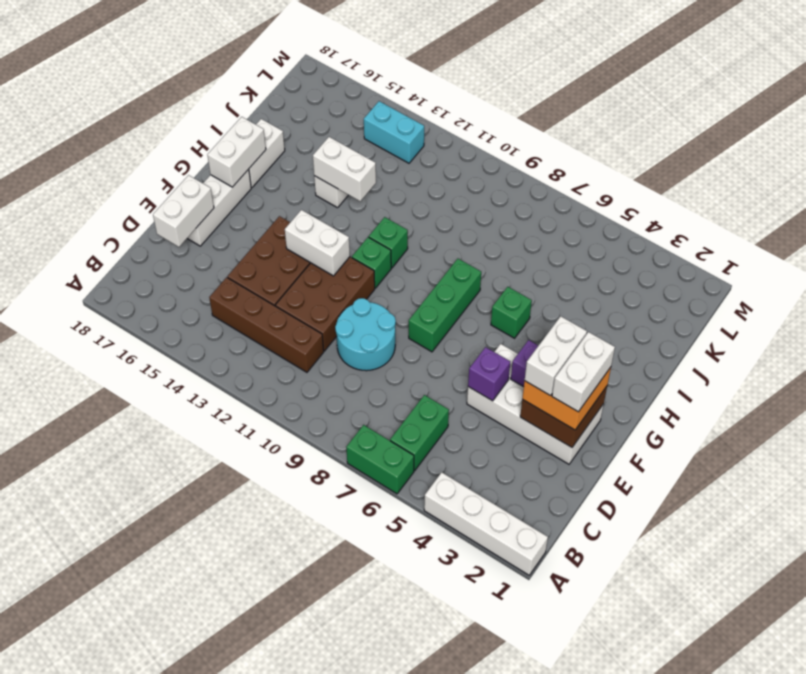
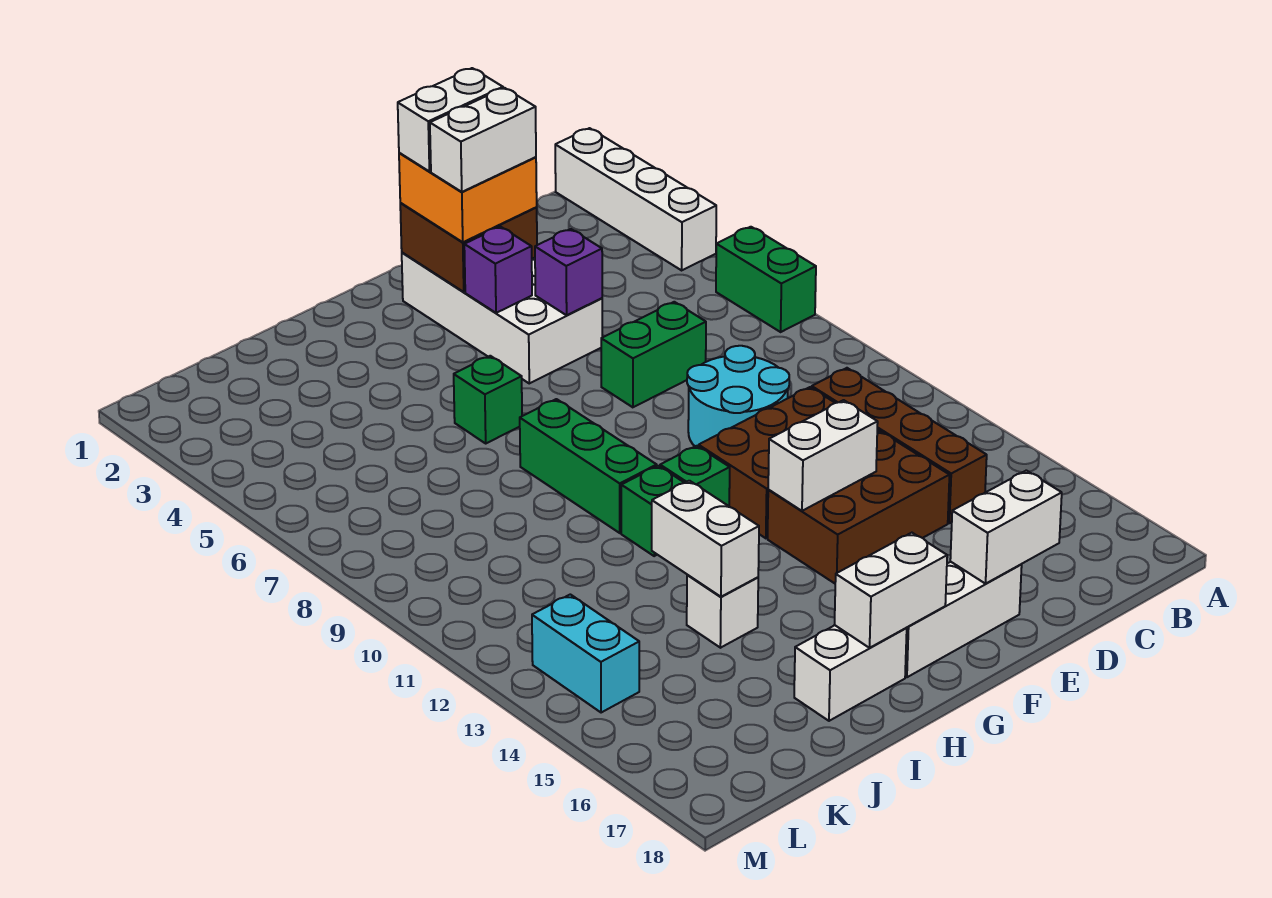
green brick B6:C6 level 1 -> green brick D7:E7 level 1
green brick F8:H8 level 1 -> green brick H8:H10 level 1
white brick F12:F13 level 2 -> white brick E13:F13 level 2

